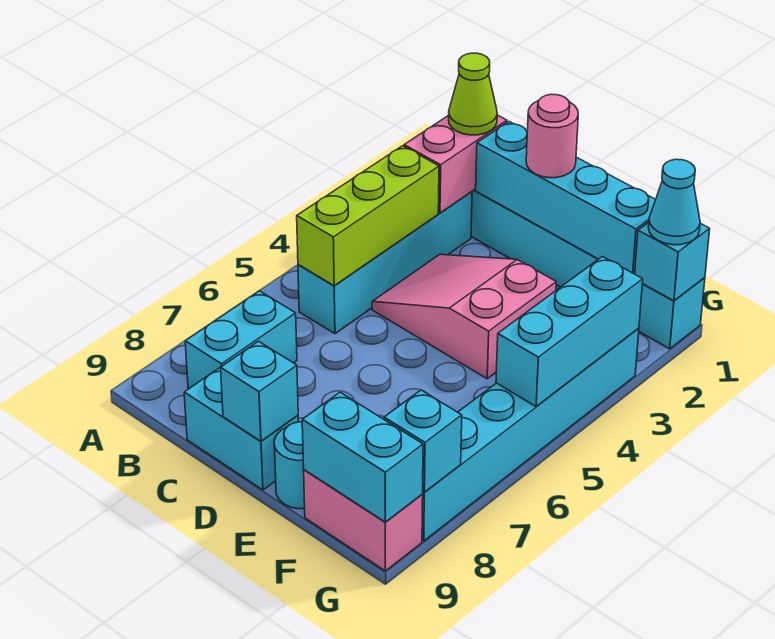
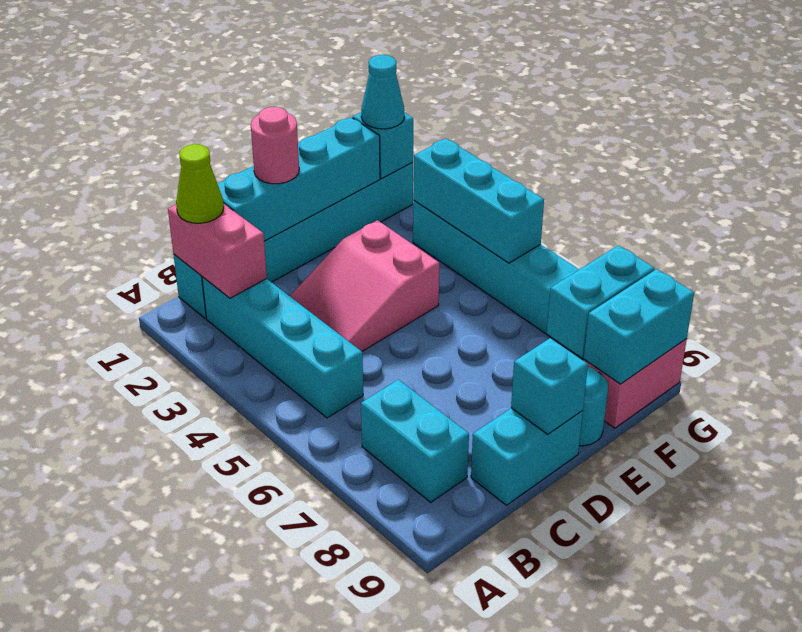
lime brick B3:B5 level 2 -> none
cyan brick G8 level 2 -> cyan brick F8:G8 level 2

